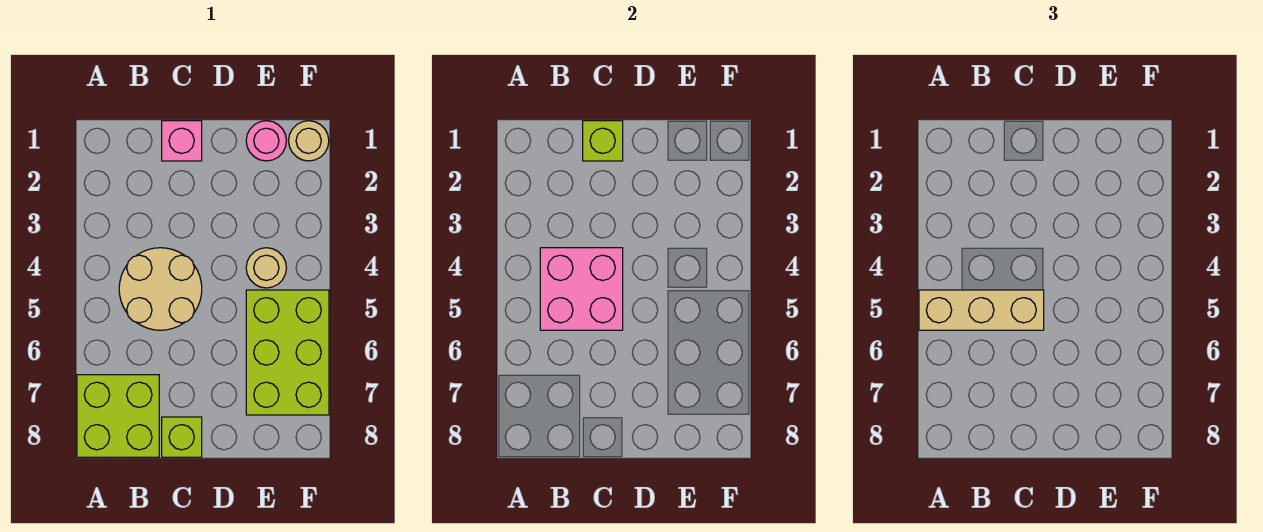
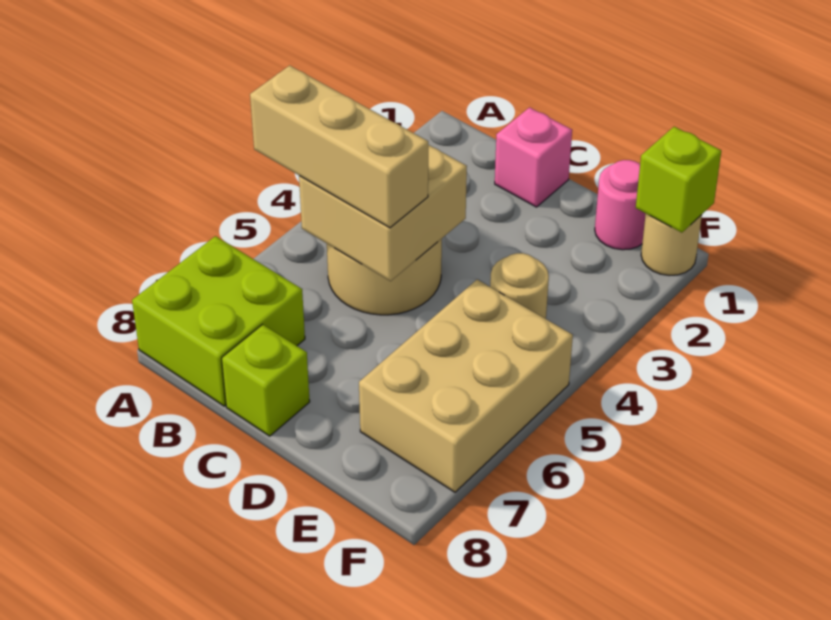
pink brick B4:C5 level 2 -> tan brick B4:C5 level 2
lime brick C1 level 2 -> lime brick F1 level 2
lime brick E5:F7 level 1 -> tan brick E5:F7 level 1

